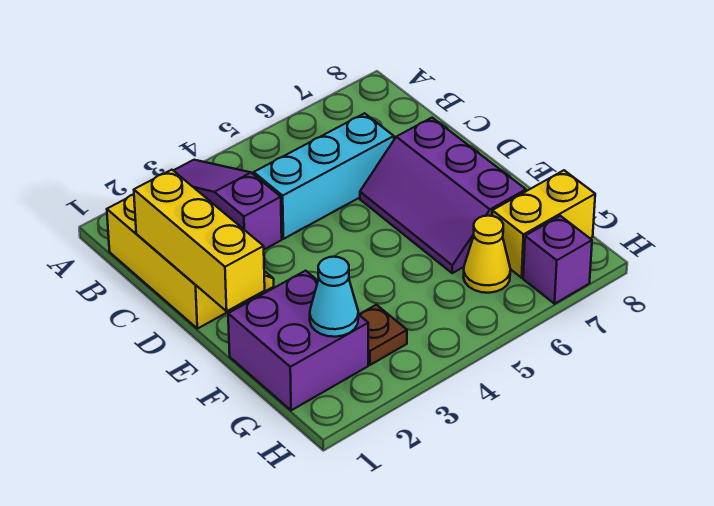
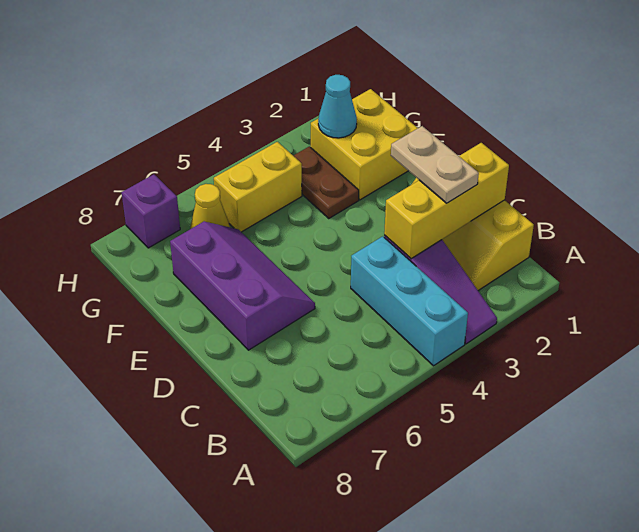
yellow brick C1:E1 level 2 -> yellow brick C1:C3 level 2
none -> tan plate C2:D2 level 3
cyan brick C4:C6 level 1 -> cyan brick A4:C4 level 1
purple brick F1:G2 level 1 -> yellow brick F1:G2 level 1
brown plate G3 level 1 -> brown plate F3:G3 level 1
yellow brick G7:G8 level 1 -> yellow brick G4:G5 level 1

